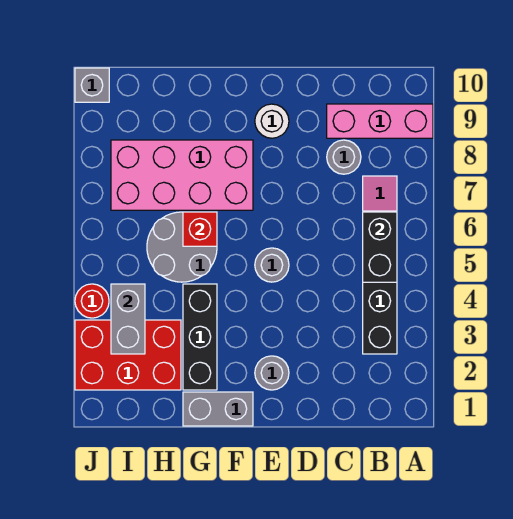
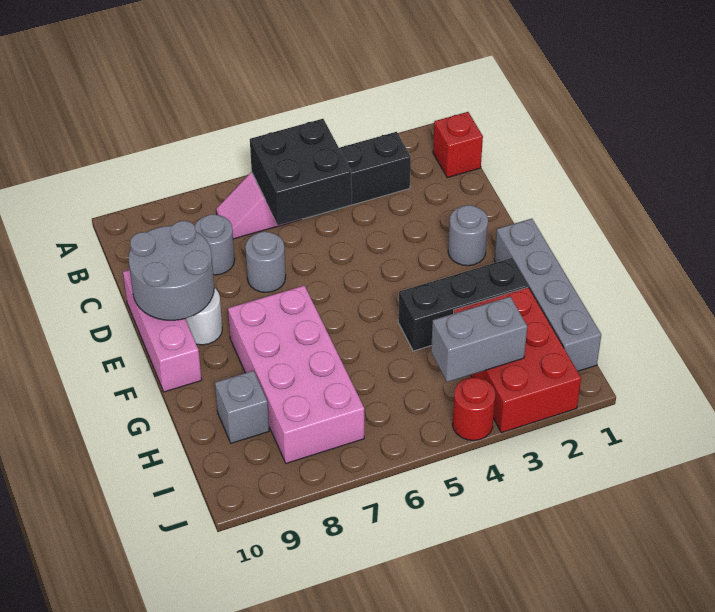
pink brick A9:C9 level 1 -> pink brick D10:F10 level 1
black brick B5:B6 level 2 -> black brick B5:C6 level 2
grey round brick E5 level 1 -> grey round brick D7 level 1
grey brick F1:G1 level 1 -> grey brick F1:I1 level 1
grey round brick G5:H6 level 1 -> grey round brick D9:E10 level 2
red brick G6 level 2 -> red brick B1 level 1
grey brick J10 level 1 -> grey brick H9 level 1

